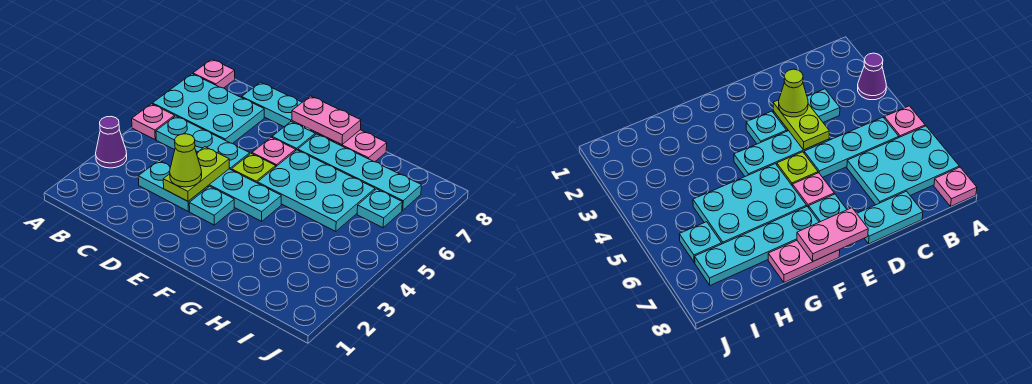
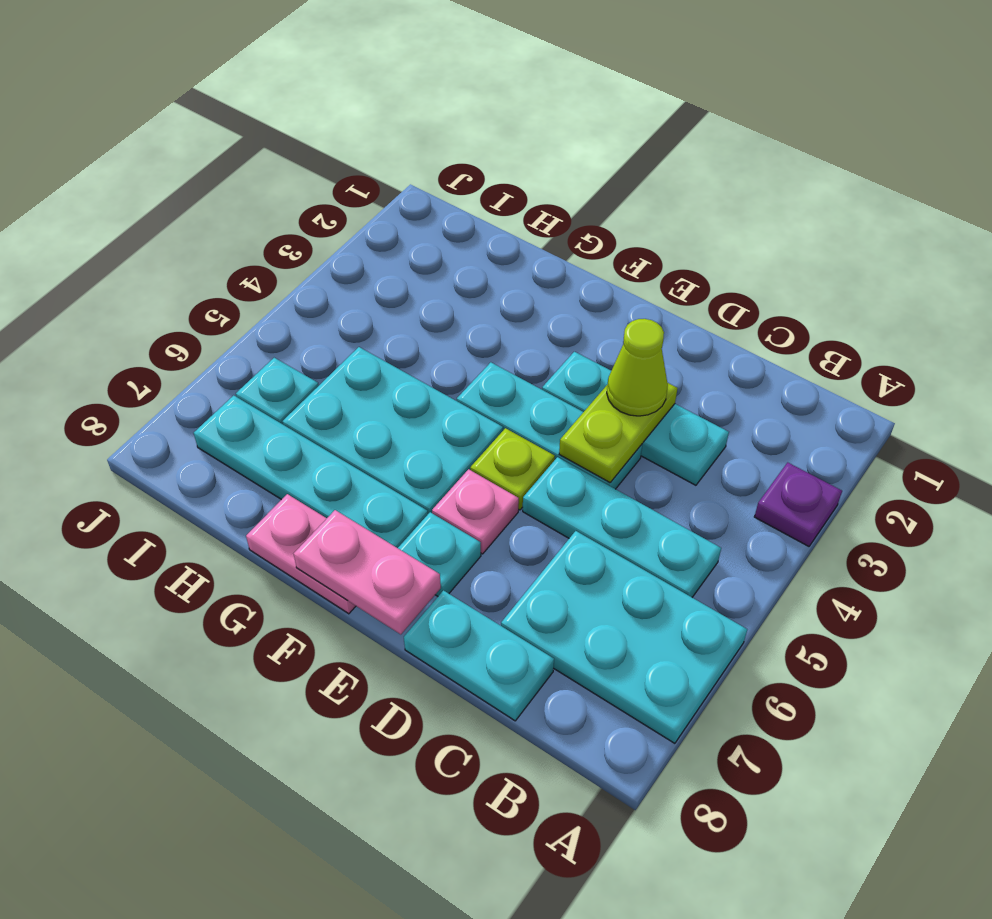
purple cone A3 level 1 -> purple plate A3 level 1
pink plate A5 level 1 -> none
pink plate A8 level 1 -> none

